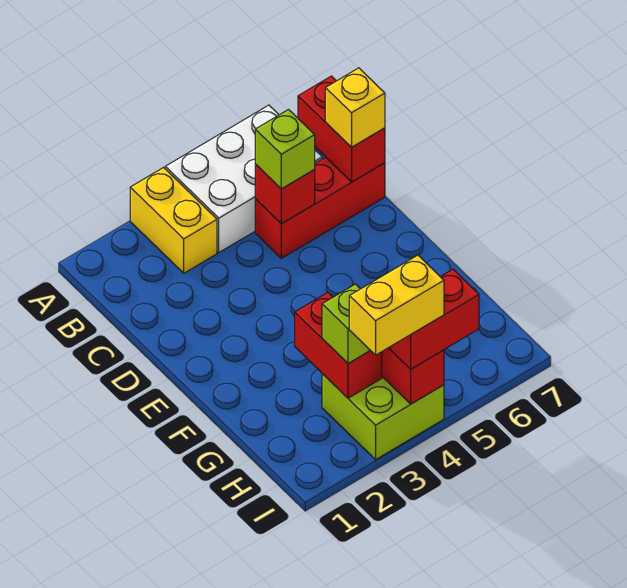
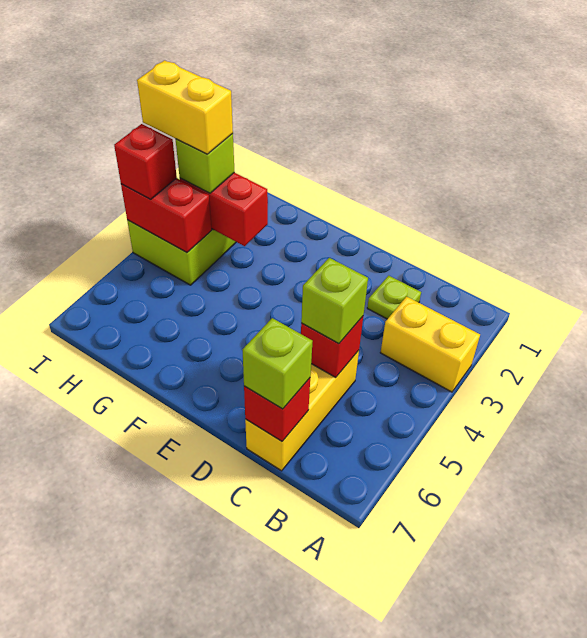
white brick A4:B6 level 1 -> none
red brick B7:C7 level 2 -> red brick C7 level 2
none -> lime plate C2 level 1
red brick C5:C7 level 1 -> yellow brick C5:C7 level 1
yellow brick C7 level 3 -> lime brick C7 level 3
yellow brick I3:I4 level 4 -> yellow brick H3:I3 level 4
red brick I4:I5 level 3 -> red brick I4 level 3

